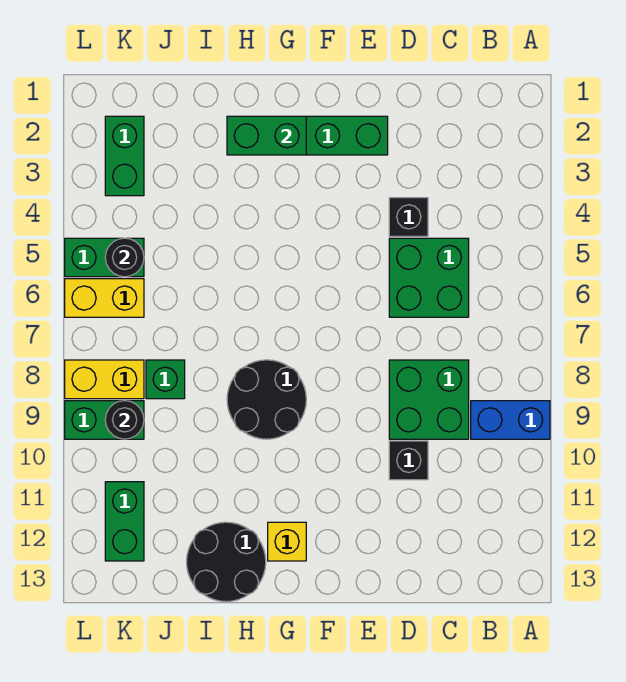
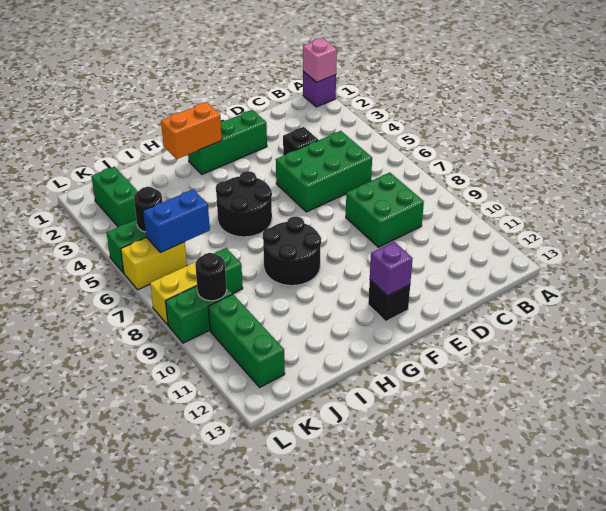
none -> purple brick A1 level 1
none -> pink brick A1 level 2
blue brick A9:B9 level 1 -> blue brick J6:K6 level 2
green brick C5:D6 level 1 -> green brick C5:E6 level 1
black brick D10 level 1 -> black brick F12 level 1
none -> purple brick F12 level 2
green brick G2:H2 level 2 -> orange brick G2:H2 level 2
yellow brick G12 level 1 -> none
black round brick H12:I13 level 1 -> black round brick G5:H6 level 1
green brick K11:K12 level 1 -> green brick K10:K12 level 1

